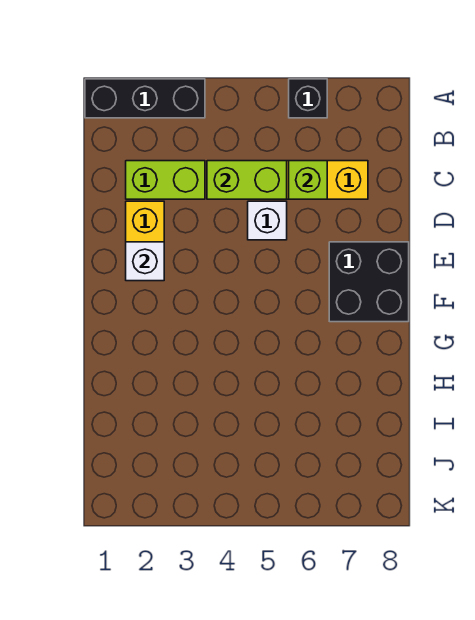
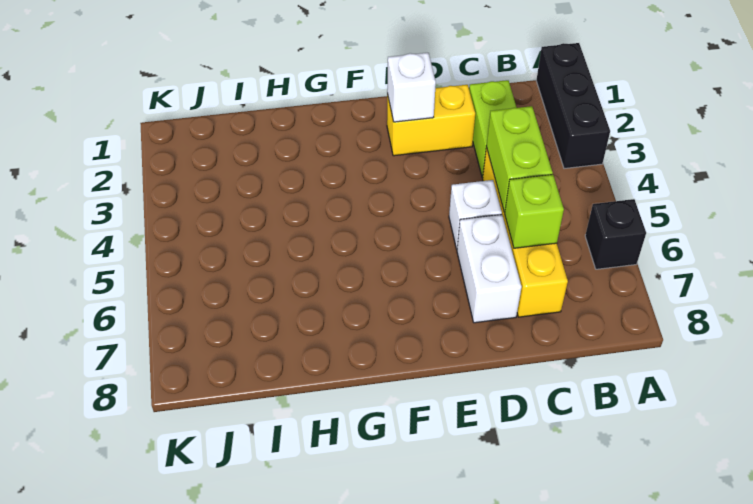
none -> white brick D6:D7 level 1
black brick E7:F8 level 1 -> none

